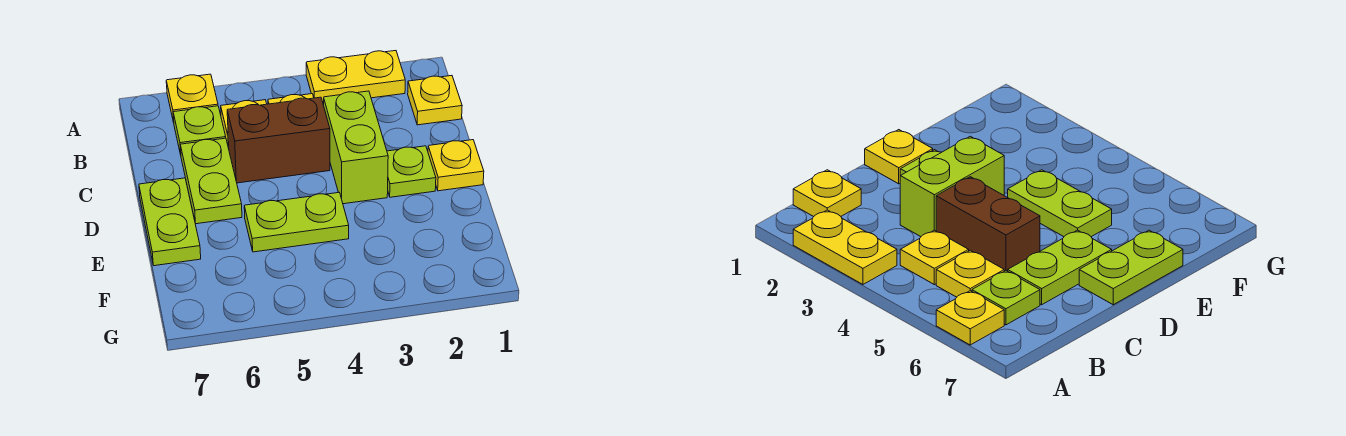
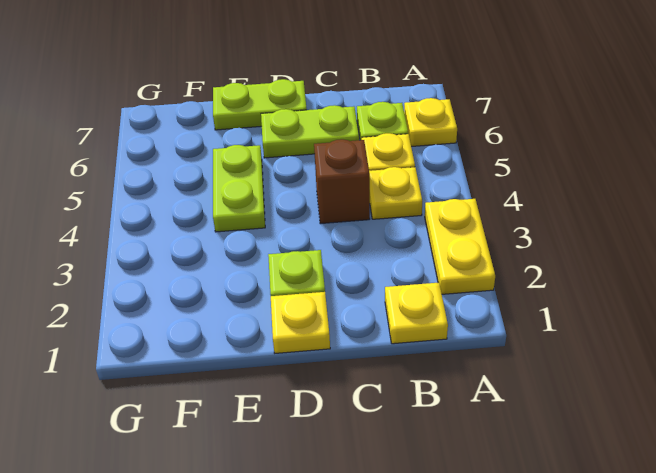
lime brick C3:D3 level 1 -> none
brown brick C4:C5 level 1 -> brown brick C4 level 1

